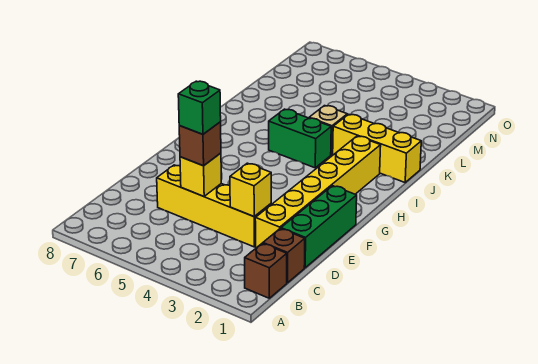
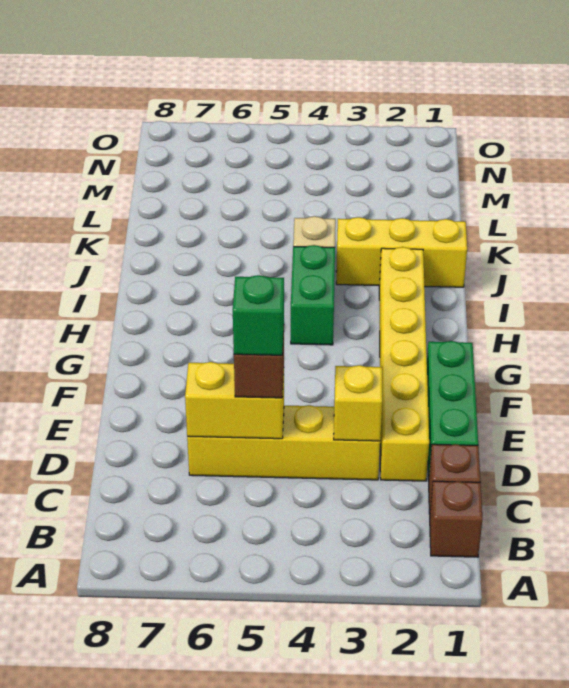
yellow brick D5 level 2 -> yellow brick D5:D6 level 2
green brick I4:I5 level 1 -> green brick H4:I4 level 1

